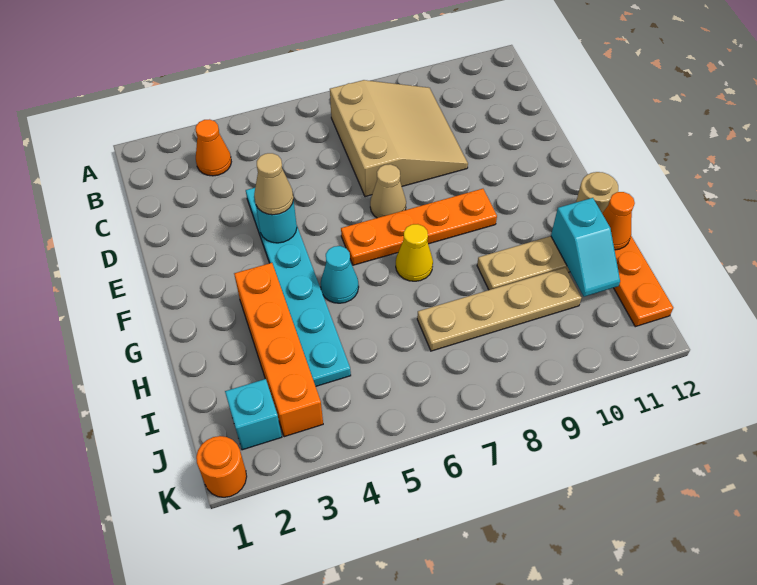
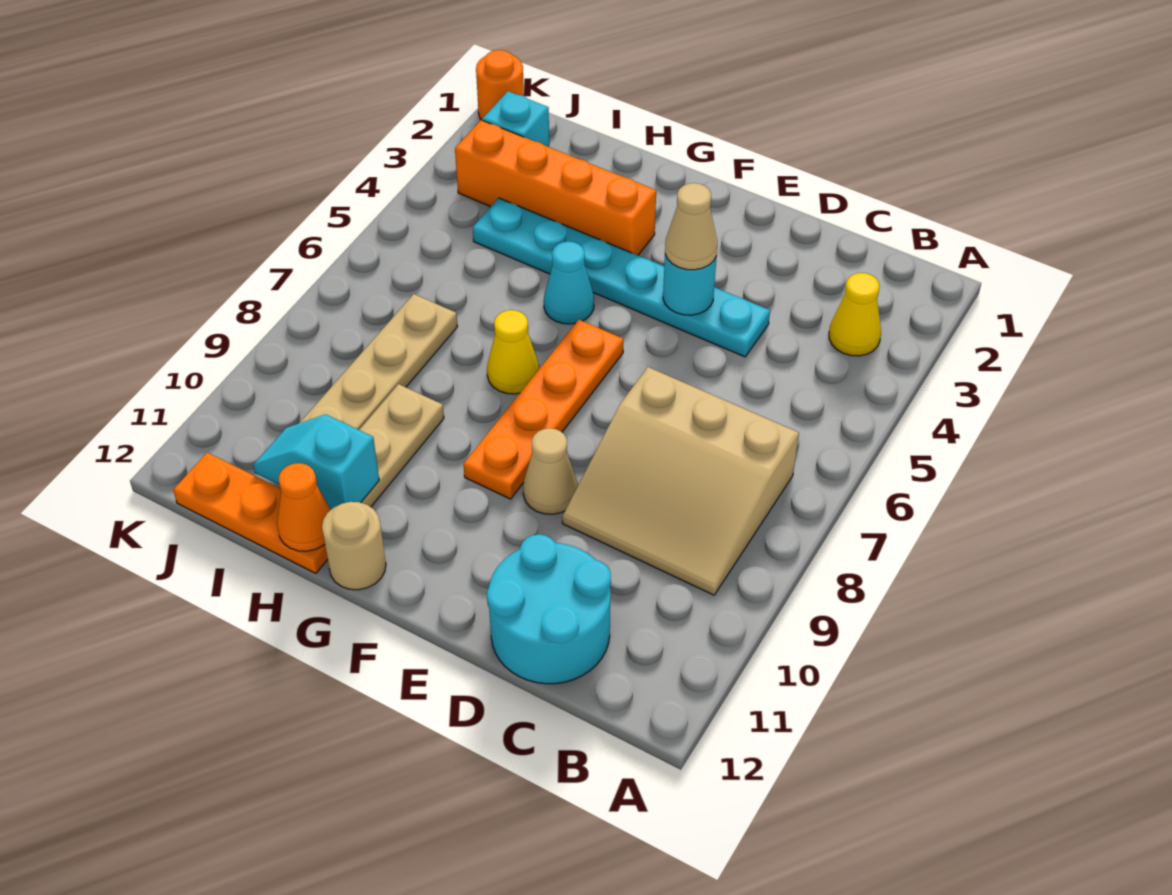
orange cone B3 level 1 -> yellow cone B3 level 1
none -> cyan round brick C11:D12 level 1
tan cone E7 level 1 -> tan cone E9 level 1

